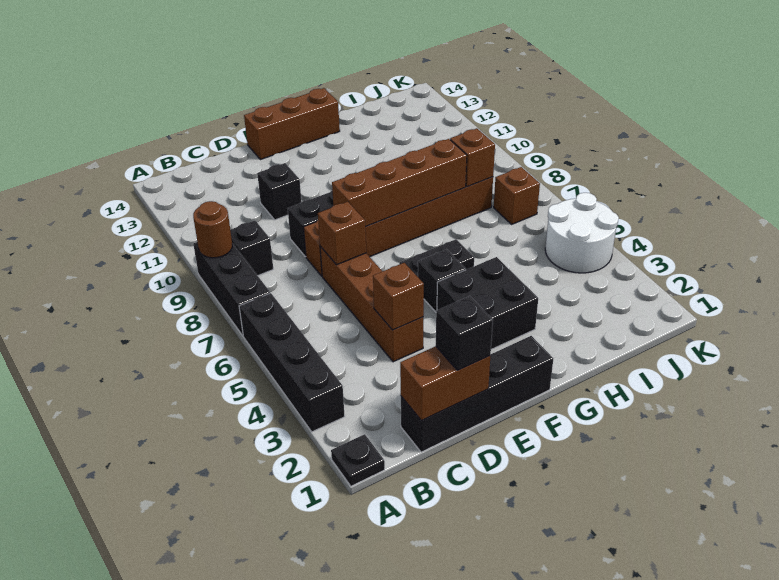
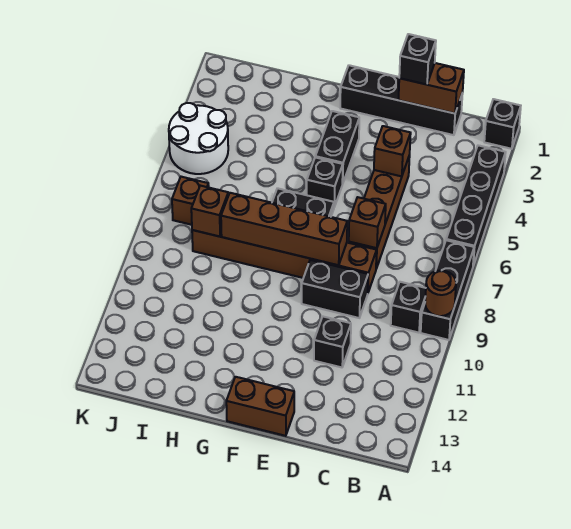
black plate A1 level 1 -> black brick A1 level 1
brown brick E14:G14 level 1 -> brown brick E14:F14 level 1
black brick F3:G4 level 1 -> black brick F3:F4 level 1

